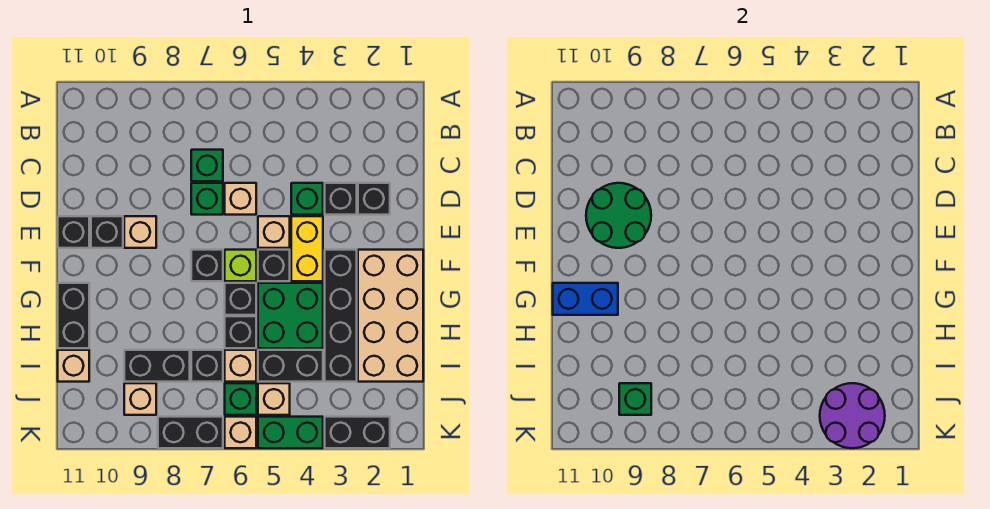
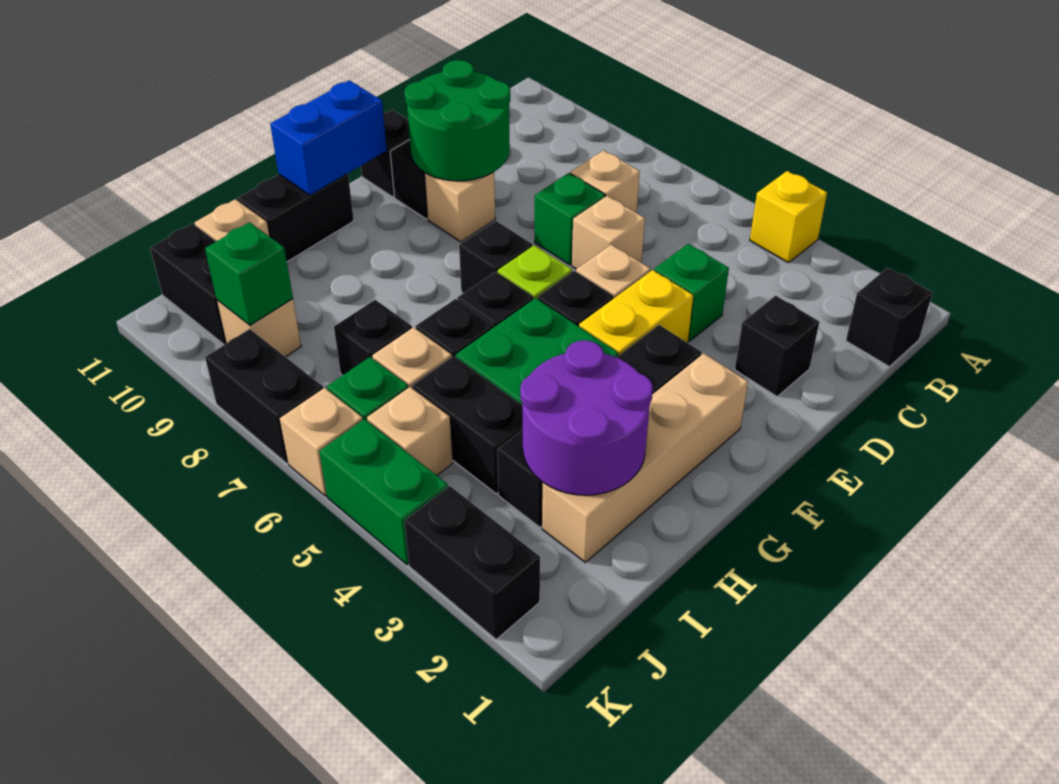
none -> yellow brick A4 level 1
green brick C7 level 1 -> tan brick C7 level 1
black brick D3 level 1 -> black brick B1 level 1
tan brick F1:I2 level 1 -> tan brick F2:I2 level 1
blue brick G10:G11 level 2 -> blue brick F11:G11 level 2
black brick I8:I9 level 1 -> black brick J10:J11 level 1
purple round brick J2:K3 level 2 -> purple round brick H2:I3 level 2

